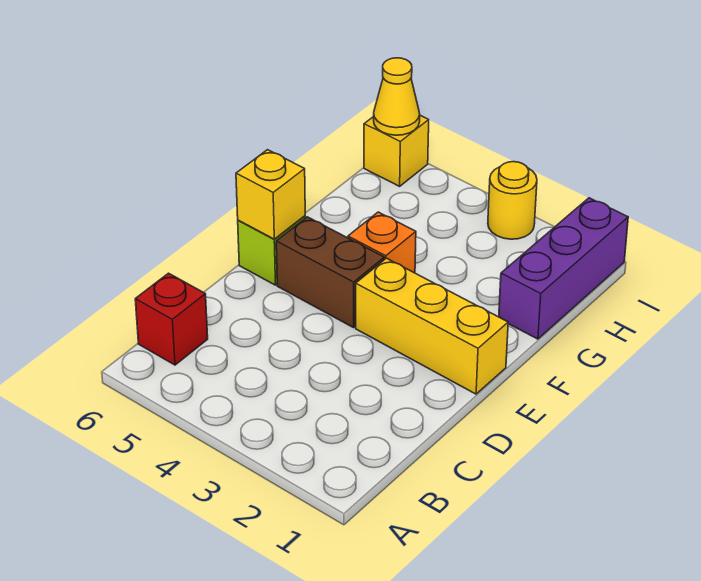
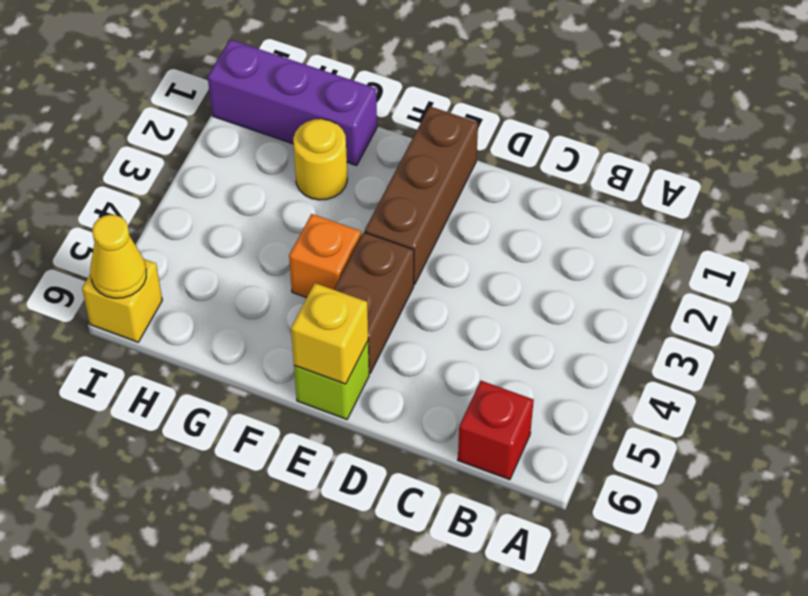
yellow brick E1:E3 level 1 -> brown brick E1:E3 level 1
yellow round brick I3 level 1 -> yellow round brick G2 level 1

